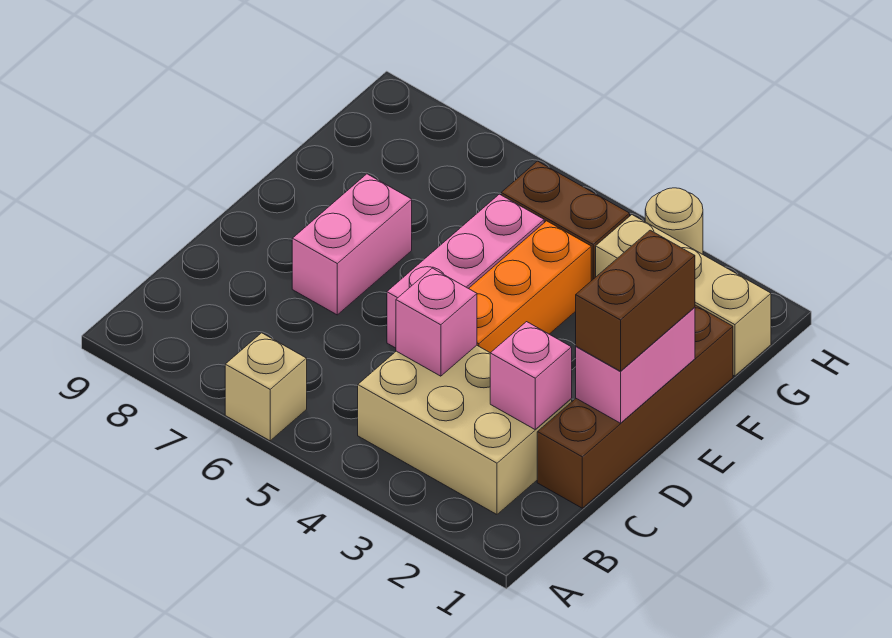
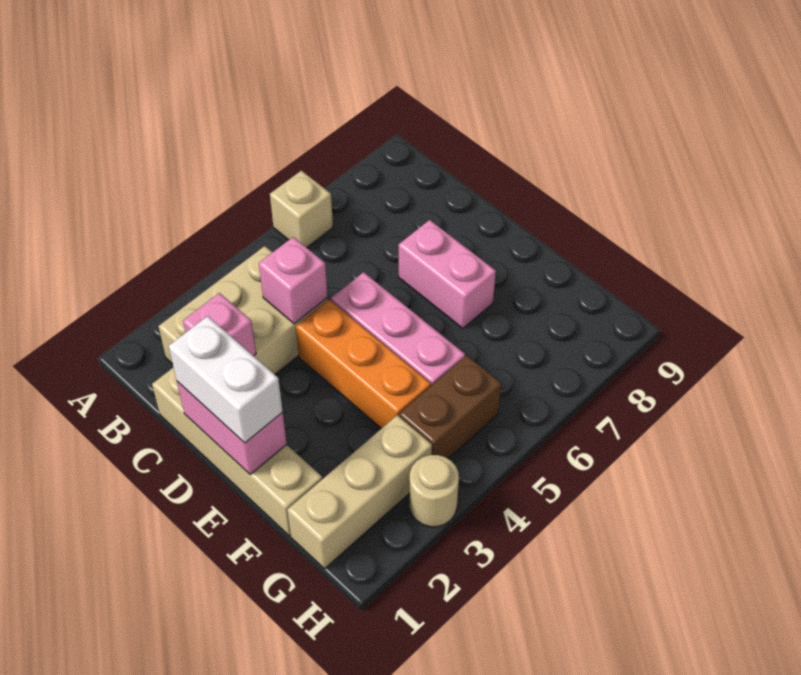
brown brick C1:F1 level 1 -> tan brick C1:F1 level 1
brown brick D1:E1 level 3 -> white brick D1:E1 level 3

